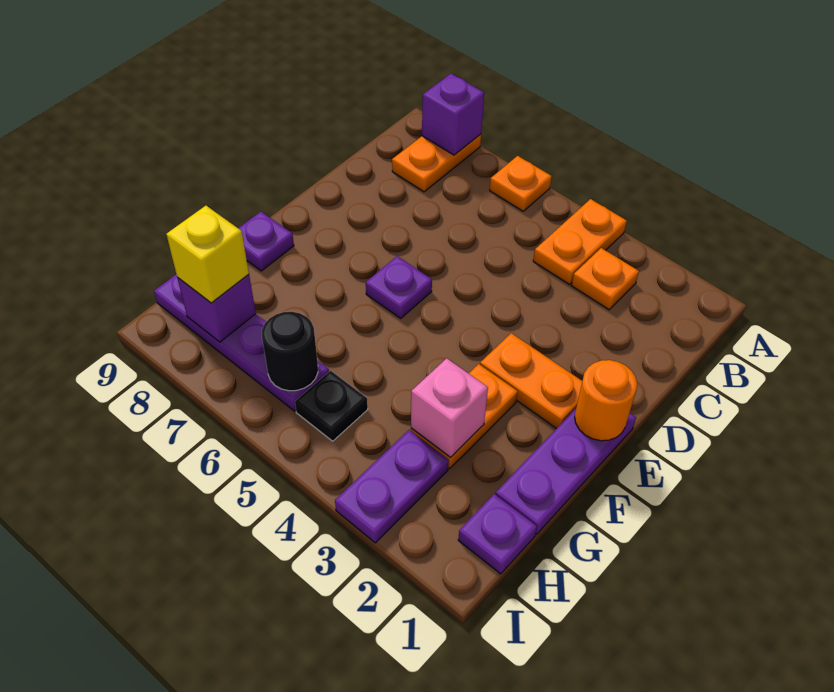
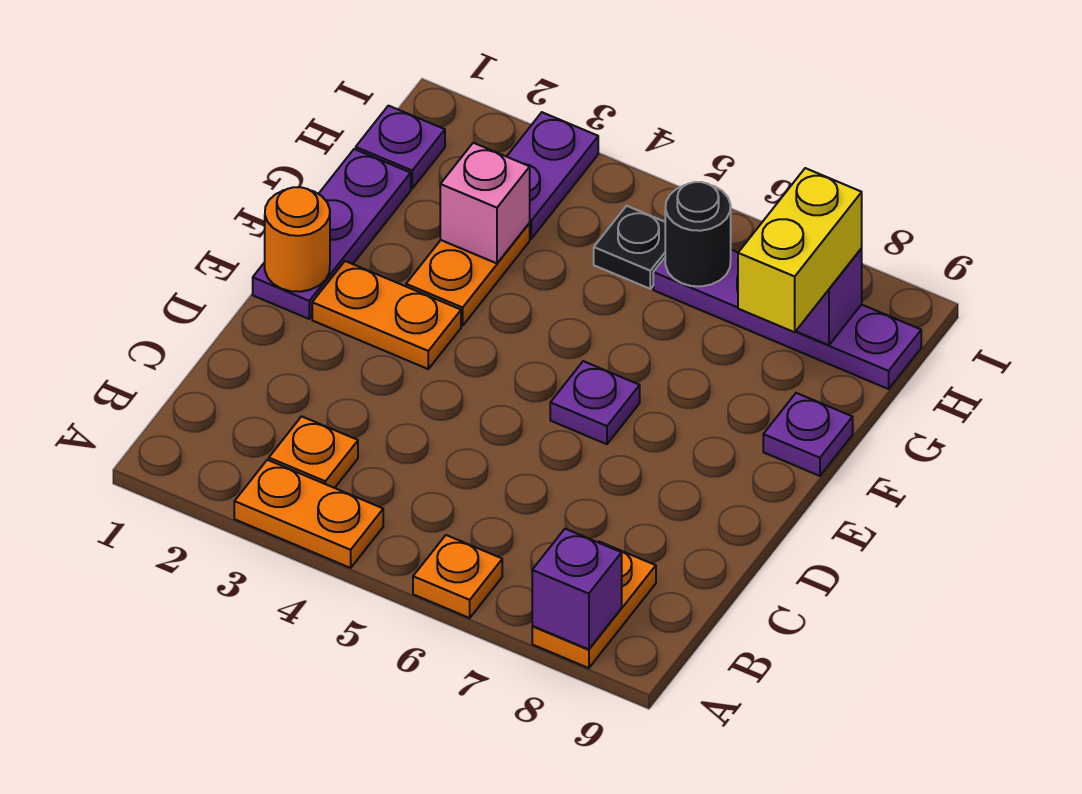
orange plate A4:B4 level 1 -> orange plate A3:A4 level 1
yellow brick H8 level 3 -> yellow brick G8:H8 level 3

